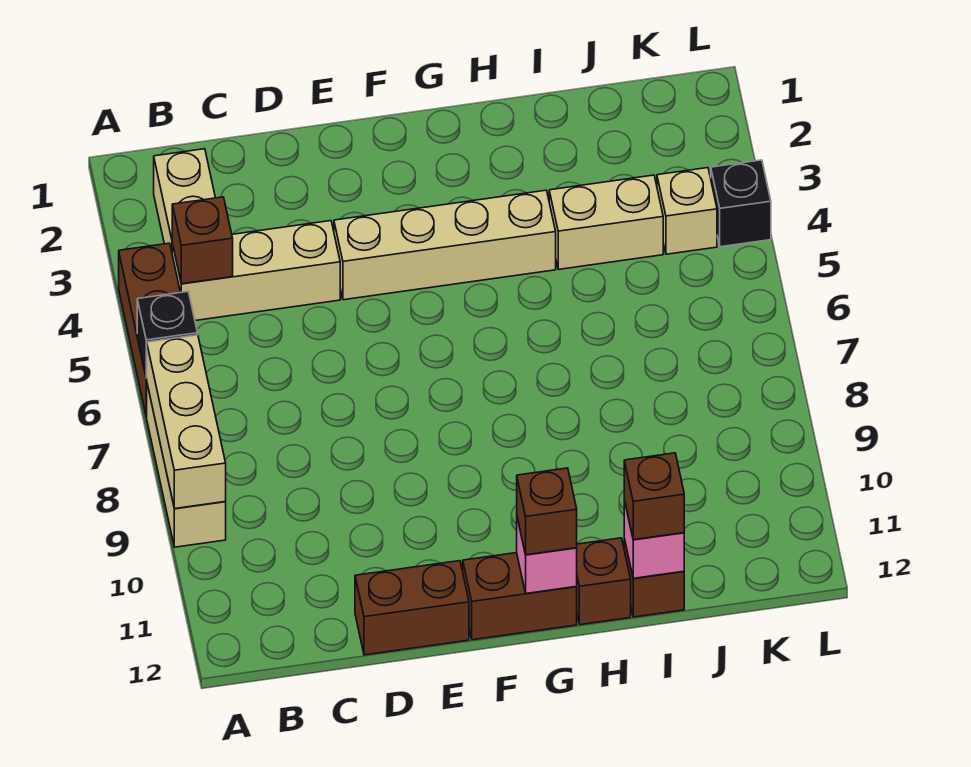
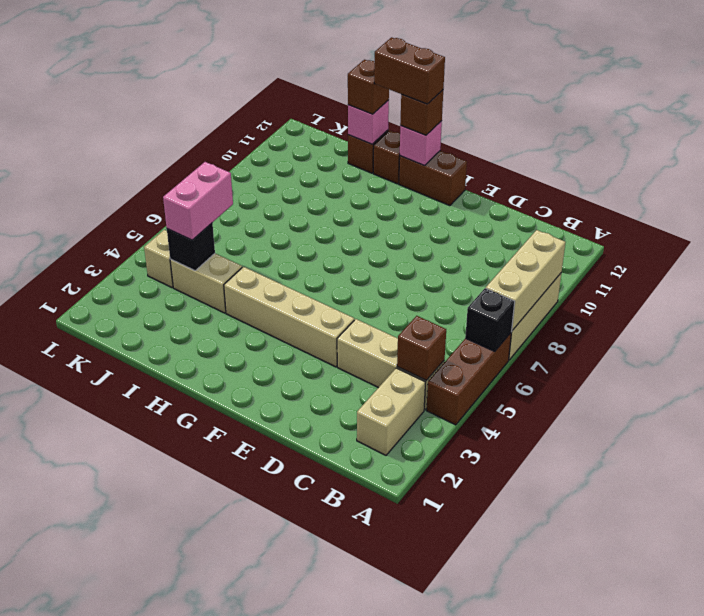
brown brick D12:E12 level 1 -> brown brick G12:H12 level 4
none -> pink brick J4:J5 level 3
black brick L4 level 1 -> black brick J4 level 2

